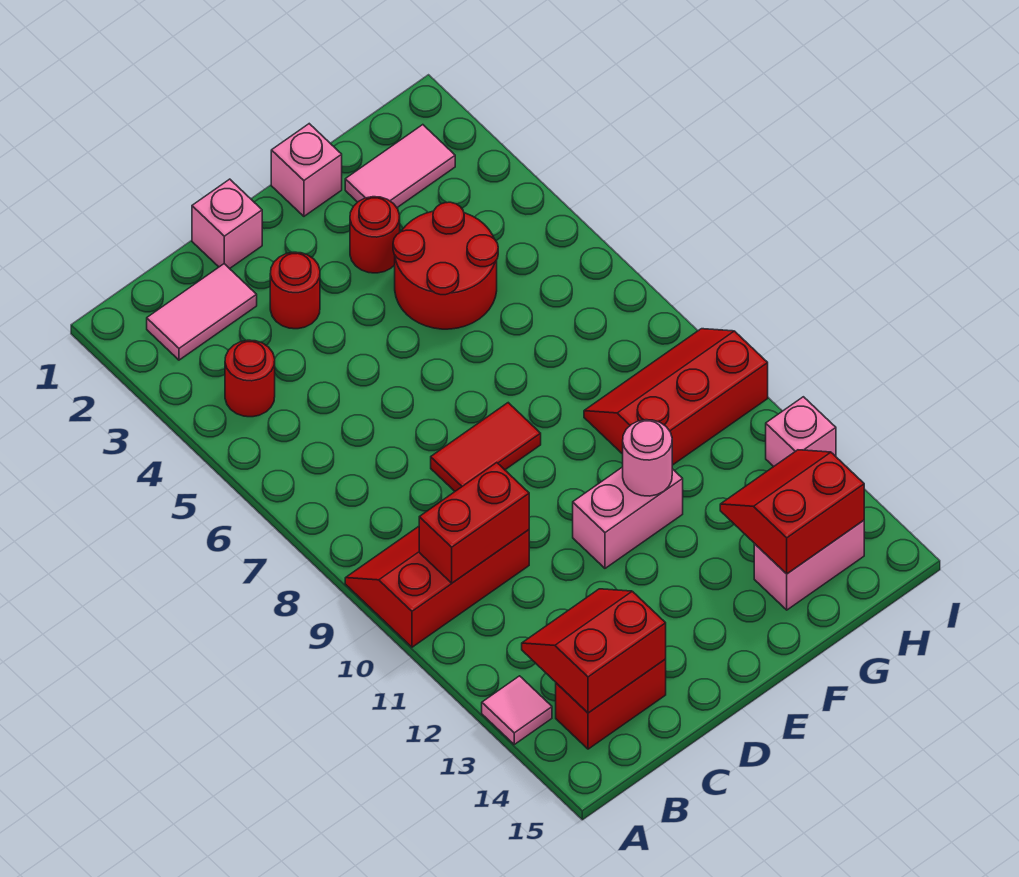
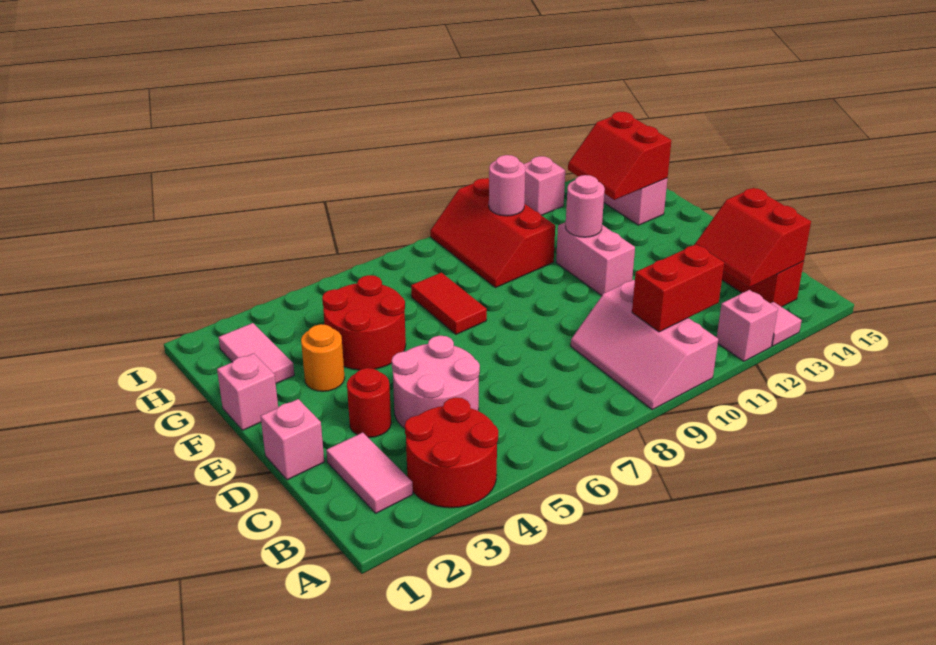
red slope A9:C10 level 1 top 10 -> pink slope A9:C10 level 1 top 10
none -> pink brick A12 level 1
red round brick B4 level 1 -> red round brick A3:B4 level 1
red brick B10:C10 level 2 -> red brick B10:B11 level 2
none -> pink round brick C4:D5 level 1
red tile D8:E8 level 1 -> red tile F7:G7 level 1
red round brick F3 level 1 -> orange round brick F3 level 1
none -> pink round brick H10 level 2

